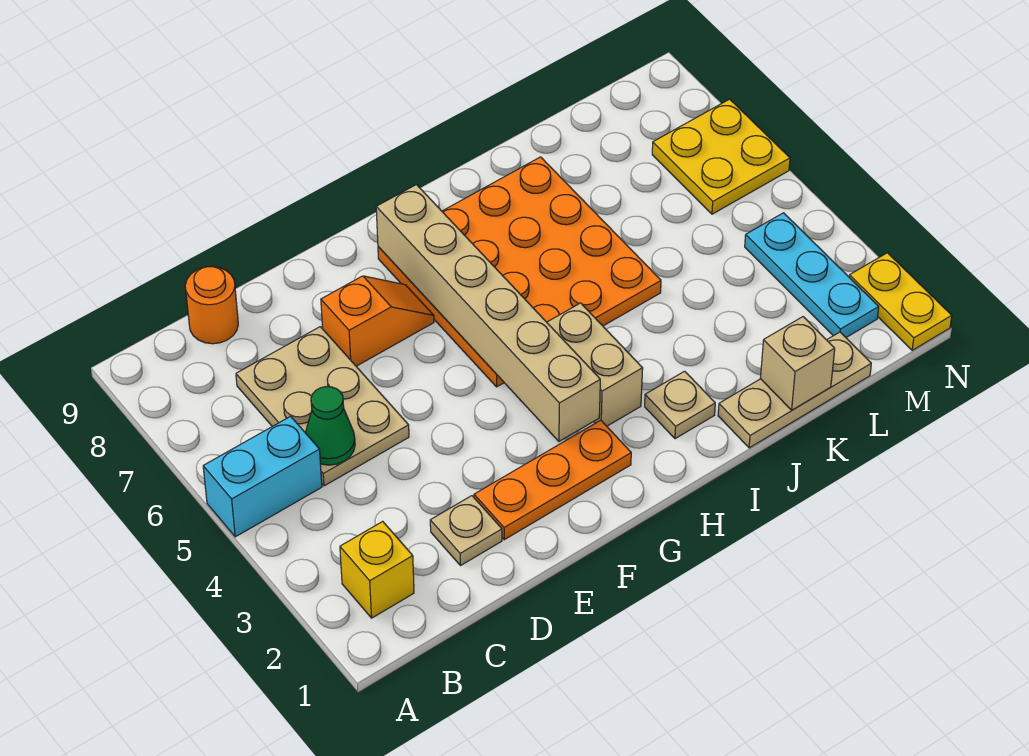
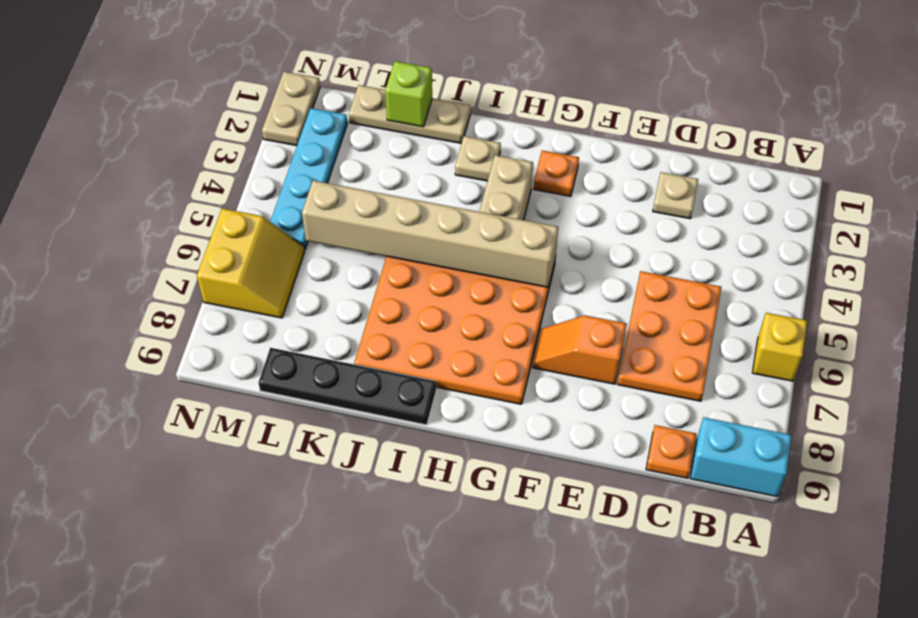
cyan brick A5:B5 level 1 -> cyan brick A9:B9 level 1
yellow brick B2 level 1 -> yellow brick A6 level 1
tan plate C5:D7 level 1 -> orange plate C5:D7 level 1
green cone C5 level 2 -> none
orange round brick C9 level 1 -> orange plate C9 level 1
orange plate E2:G2 level 1 -> orange plate G2 level 1
tan brick G3:G8 level 2 -> tan brick G5:L5 level 2
none -> black plate I9:L9 level 1
tan brick K1 level 2 -> lime brick K1 level 2
cyan plate M2:M4 level 1 -> cyan plate M2:M5 level 1
yellow plate M6:N7 level 1 -> yellow slope M6:N7 level 1 top N
yellow plate N1:N2 level 1 -> tan plate N1:N2 level 1

